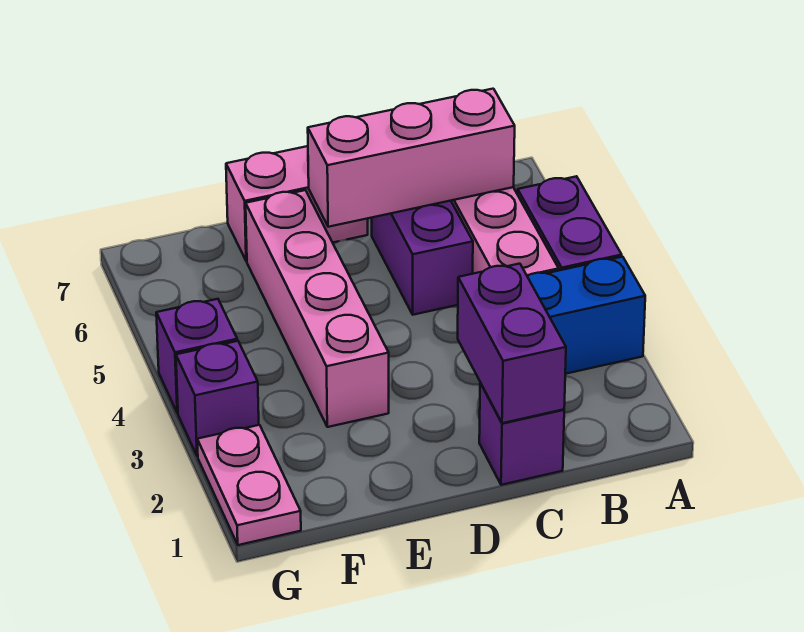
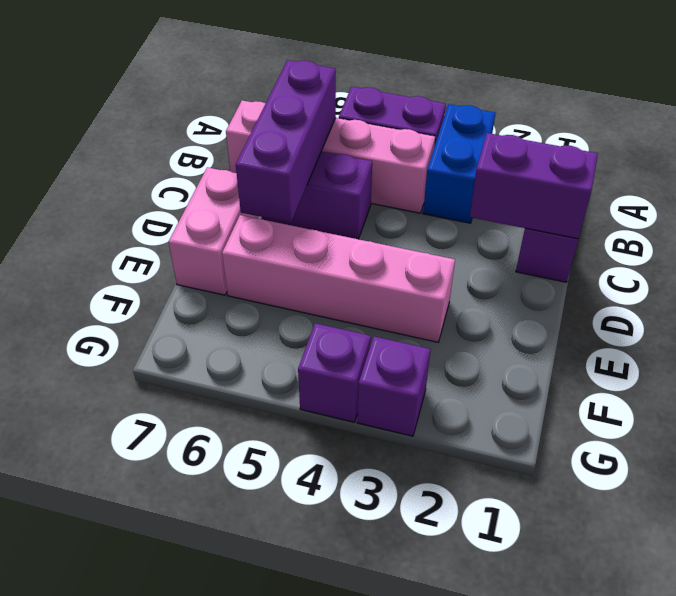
pink brick B6:D6 level 2 -> purple brick B6:D6 level 2
pink plate G1:G2 level 1 -> none

